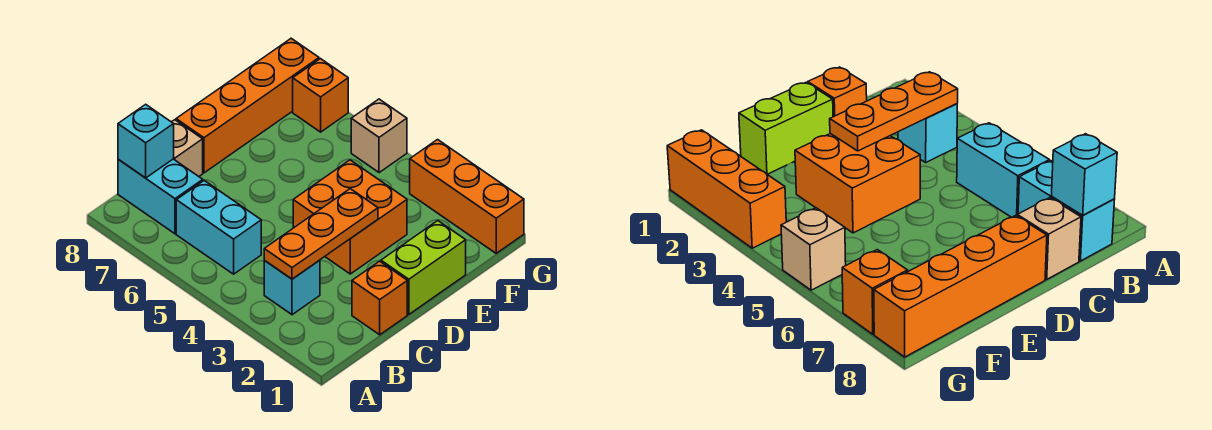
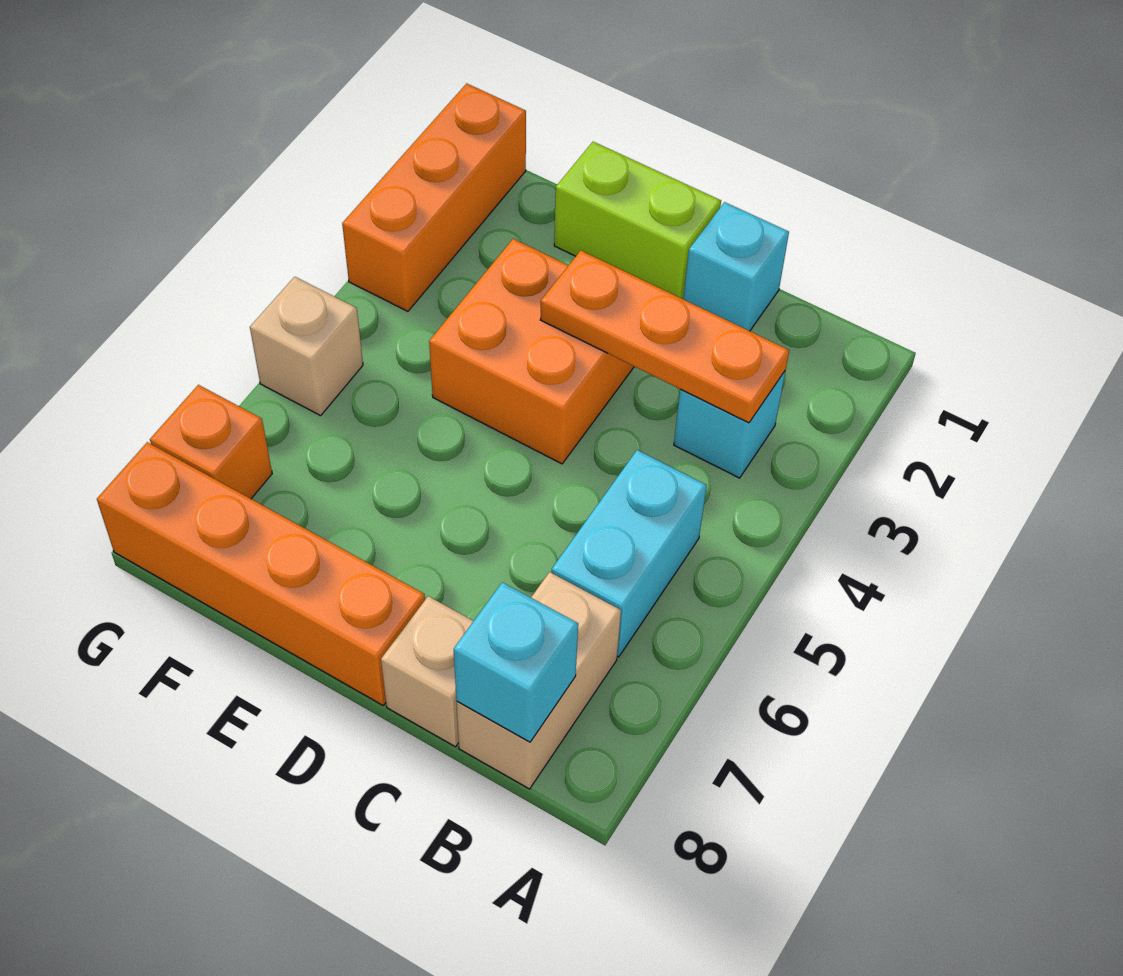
cyan brick B7:B8 level 1 -> tan brick B7:B8 level 1
orange brick C1 level 1 -> cyan brick C1 level 1

